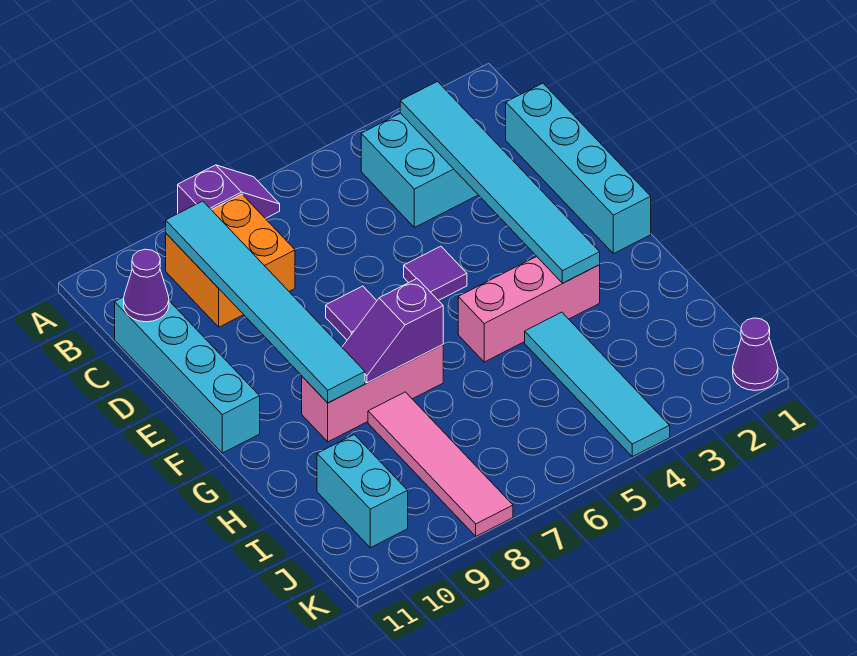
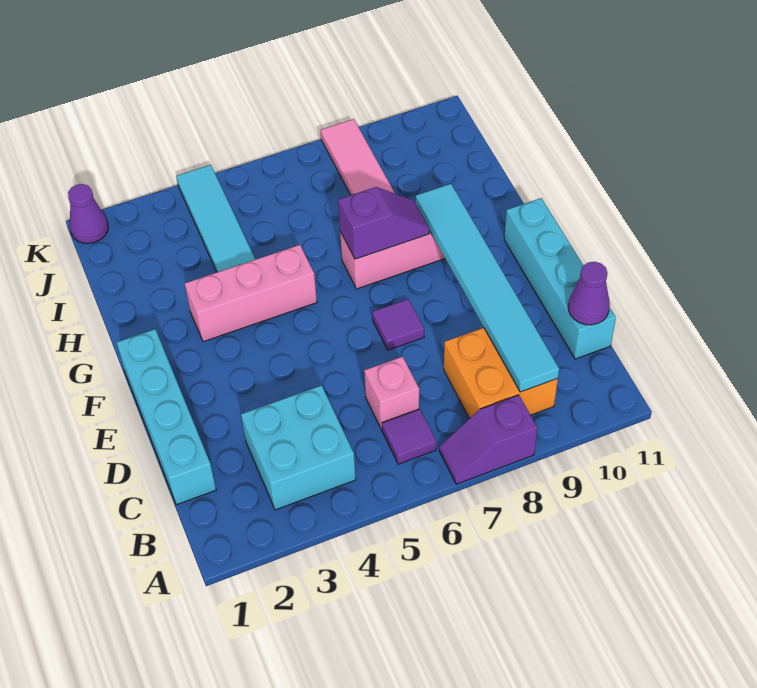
cyan tile B3:G3 level 2 -> none
none -> pink brick C6 level 1
purple tile E5 level 1 -> purple tile B6 level 1
cyan brick I10:J10 level 1 -> none

